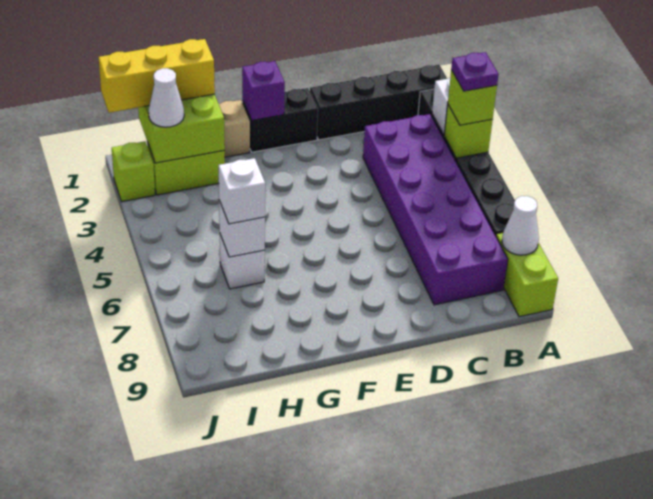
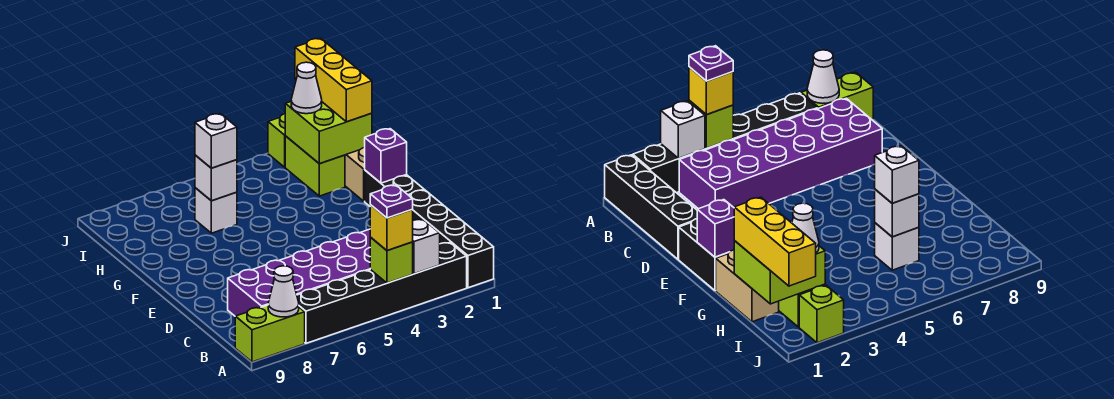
lime brick A4 level 3 -> yellow brick A4 level 3

